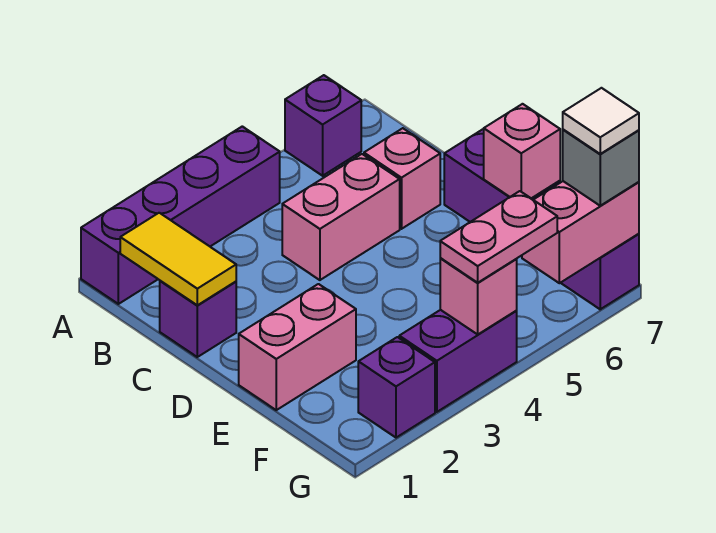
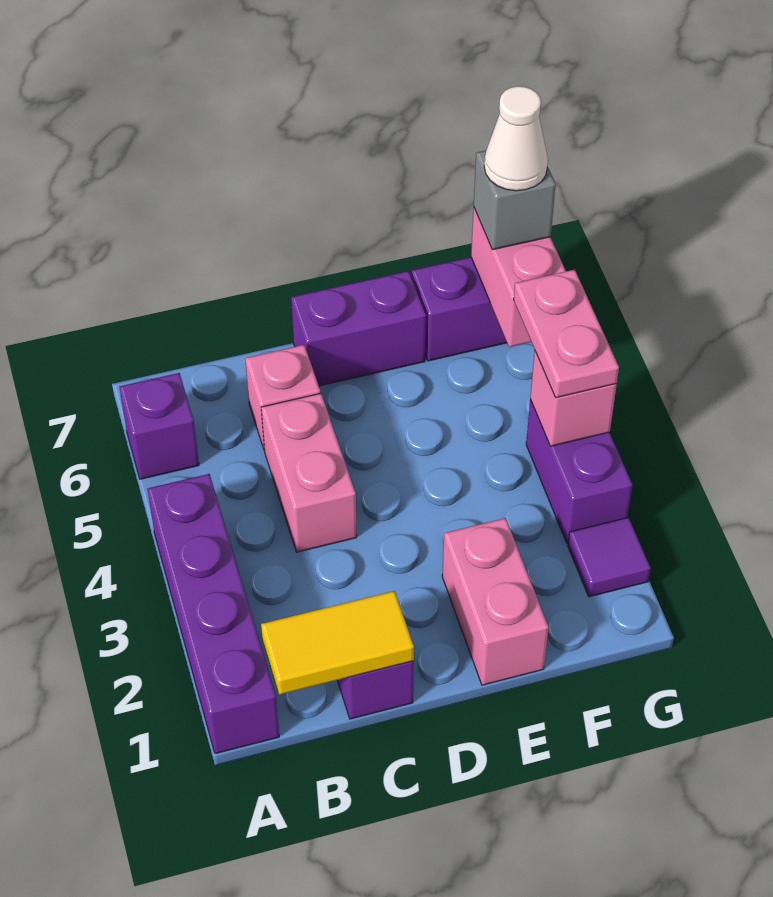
pink brick E7 level 2 -> none
purple brick G2 level 1 -> purple tile G2 level 1
white tile G7 level 4 -> white cone G7 level 4

